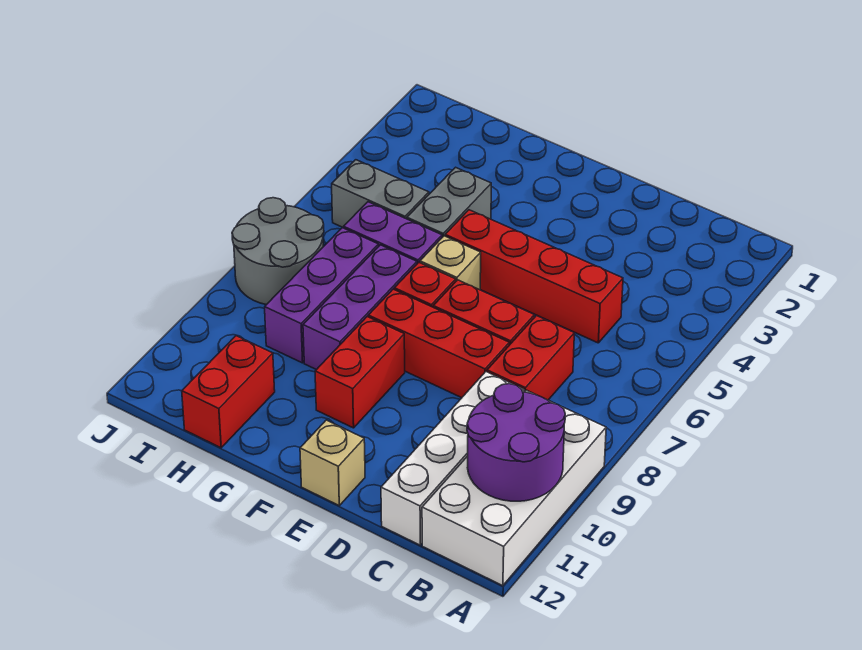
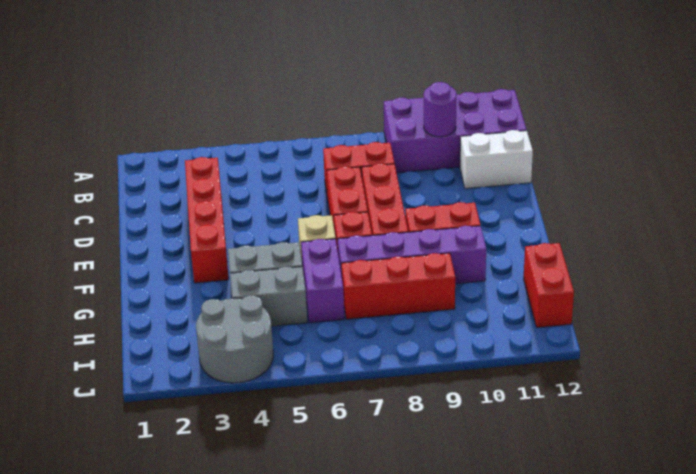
white brick A9:B12 level 1 -> purple brick A9:B12 level 1
purple round brick A10:B11 level 2 -> purple round brick B10 level 2
red brick C5:F5 level 1 -> red brick C3:F3 level 1
white brick C9:C12 level 1 -> white brick C11:C12 level 1
tan brick E12 level 1 -> none
purple brick G7:G9 level 1 -> purple brick G7:G10 level 1
grey brick H5:I5 level 1 -> grey brick H4:H5 level 1
purple brick H7:H9 level 1 -> red brick H7:H9 level 1
red brick H11:H12 level 1 -> red brick H12:I12 level 1
grey round brick I7:J8 level 1 -> grey round brick I3:J4 level 1

